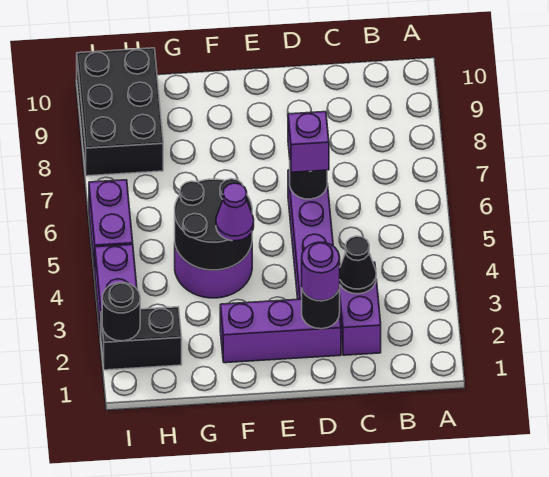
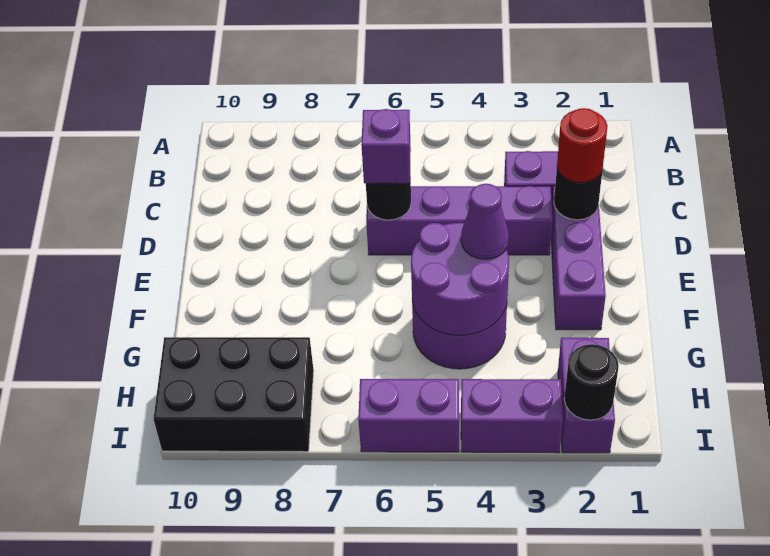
black cone C3 level 2 -> none
purple round brick D2 level 3 -> red round brick D2 level 3
black round brick F4:G5 level 2 -> purple round brick F4:G5 level 2
black brick H2:I2 level 1 -> purple brick H2:I2 level 1

